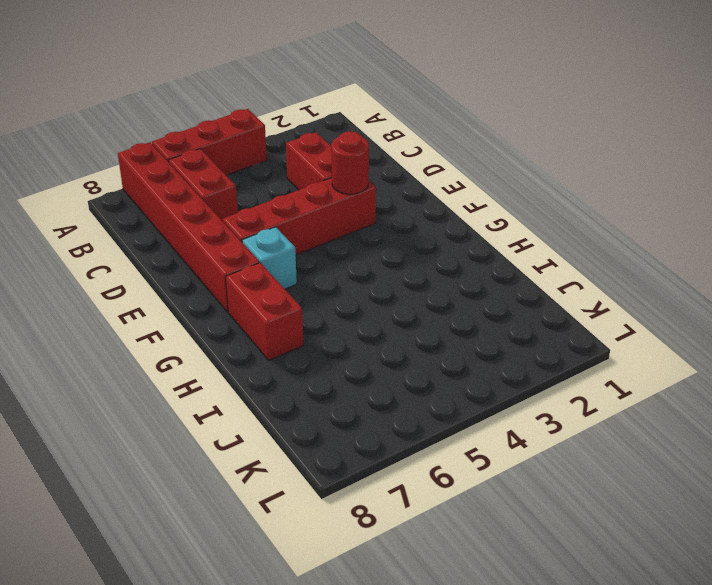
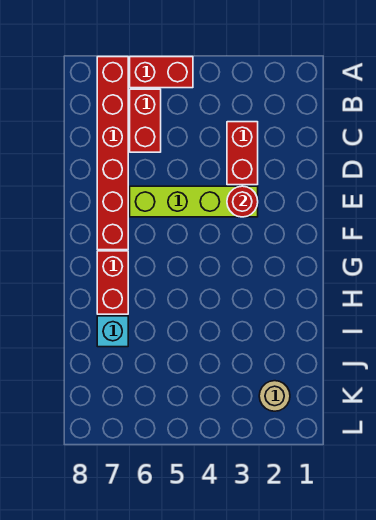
red brick A4:A6 level 1 -> red brick A5:A6 level 1
red brick E3:E6 level 1 -> lime brick E3:E6 level 1
cyan brick F6 level 1 -> cyan brick I7 level 1
none -> tan round brick K2 level 1

